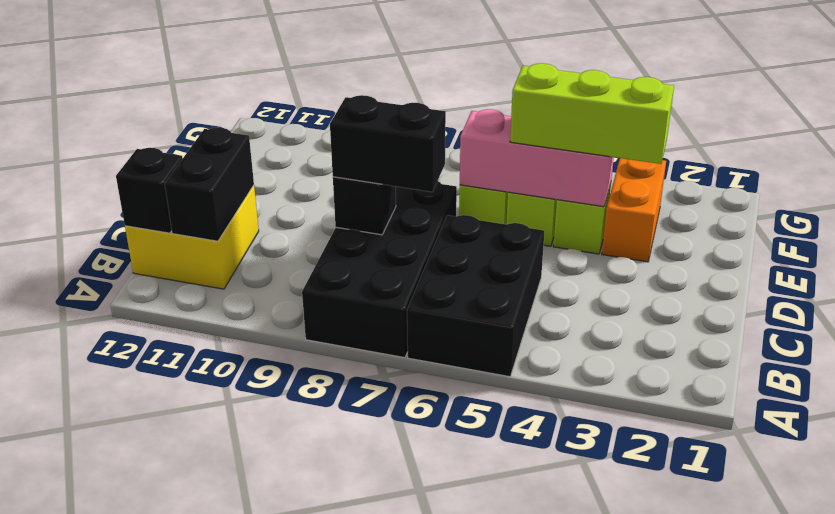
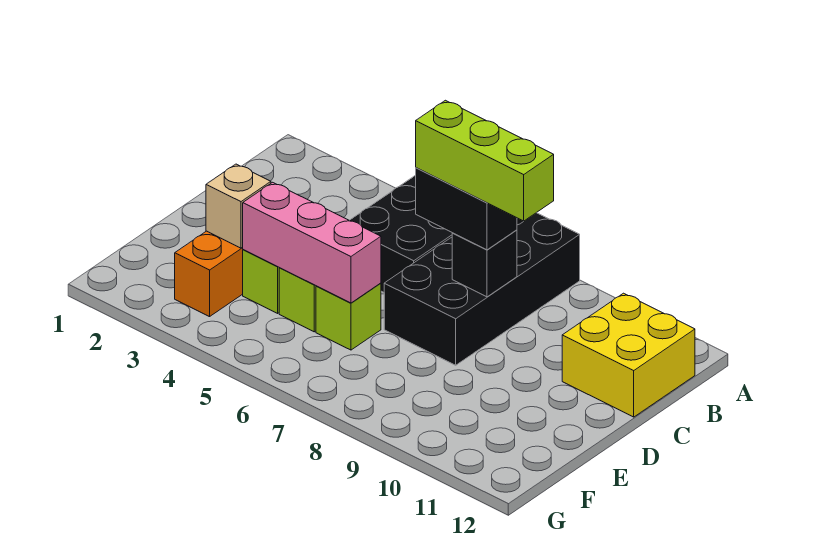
black brick B11:C11 level 2 -> none
black brick B12 level 2 -> none
none -> tan brick E3 level 2
lime brick E3:E5 level 3 -> lime brick C7:C9 level 4

